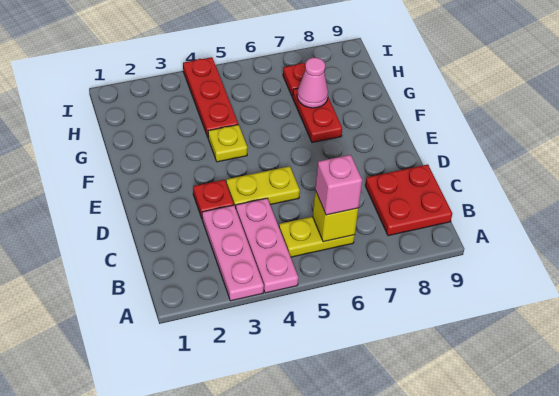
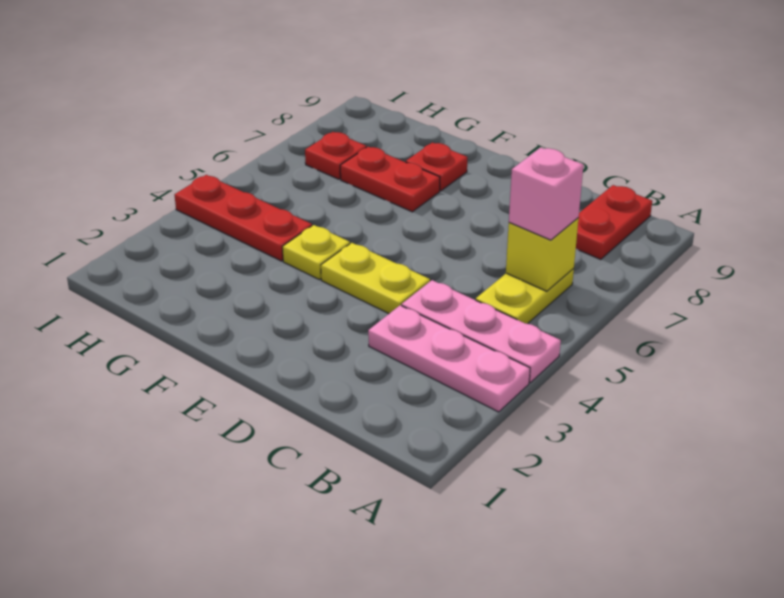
red plate B8:C9 level 1 -> red plate B8:B9 level 1
red plate D3 level 1 -> red plate F8 level 1
yellow plate D4:D5 level 1 -> yellow plate D4:E4 level 1
pink cone G7 level 2 -> none

